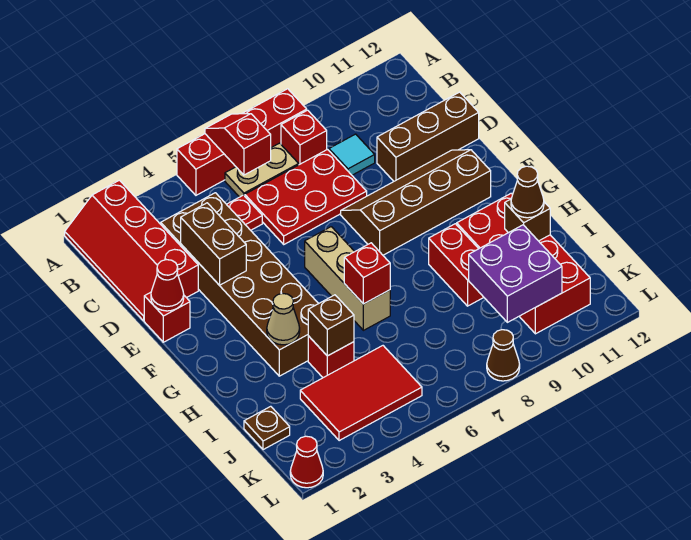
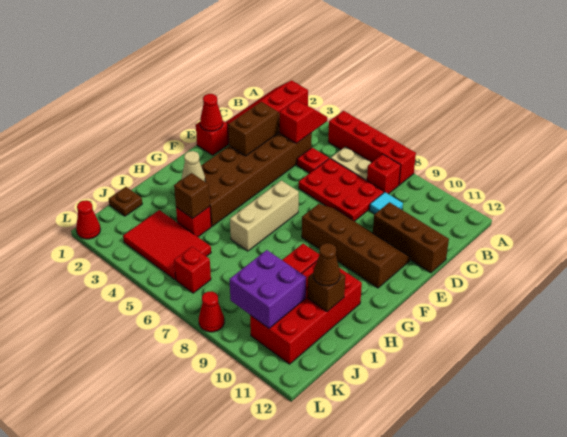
red slope A6:B6 level 2 top B -> red slope B4:C4 level 2 top C
red brick H6 level 2 -> red brick K6 level 1
brown cone L8 level 1 -> red cone L8 level 1

